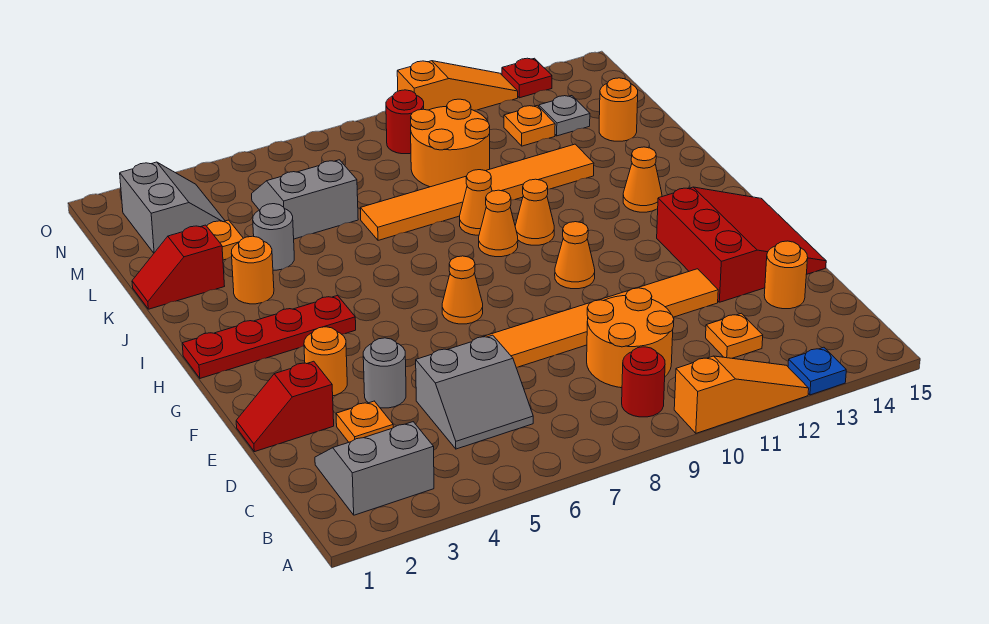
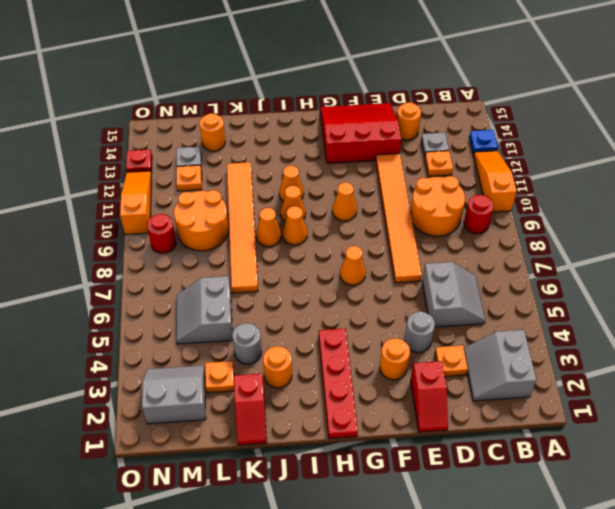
none -> grey plate C13 level 1
orange cone I13 level 1 -> orange cone I11 level 1

